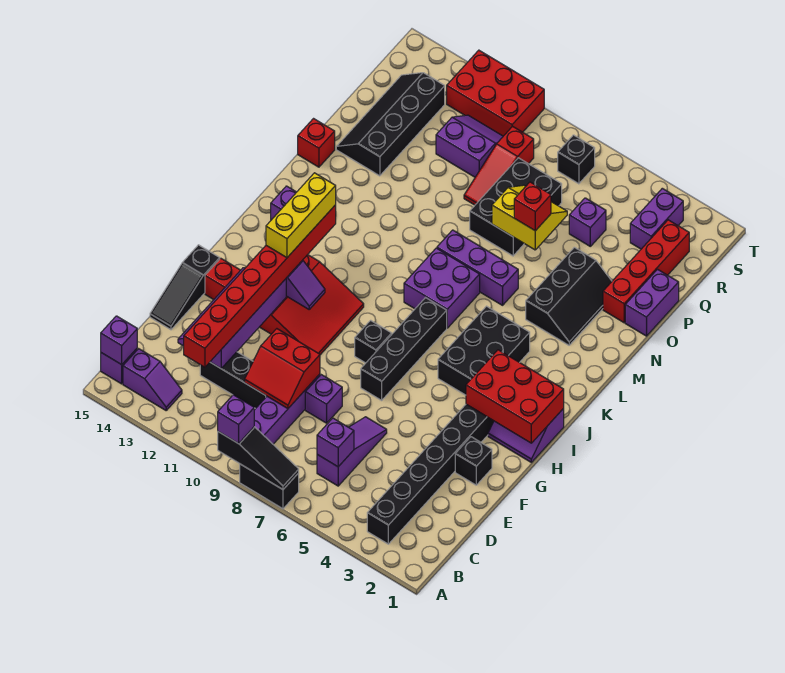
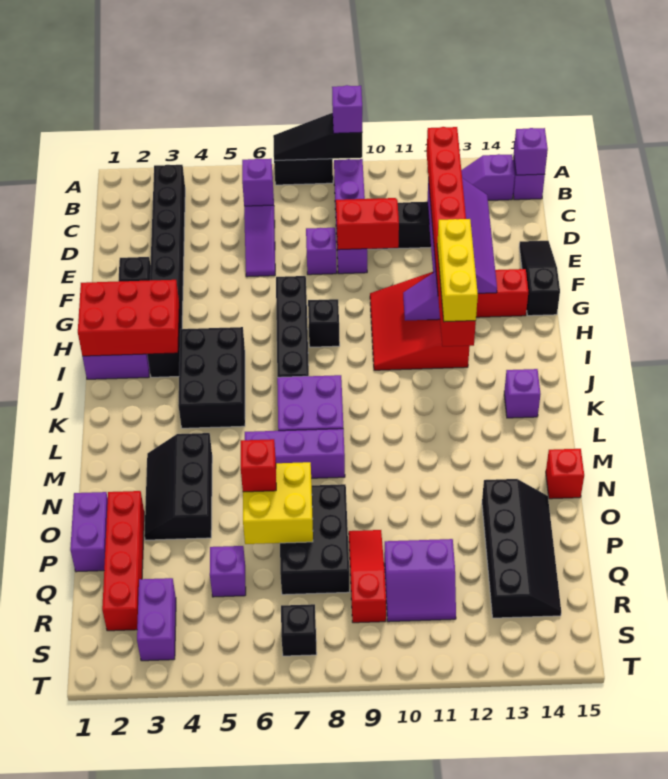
yellow slope O6:P7 level 2 top O -> yellow brick O6:P7 level 2
red brick S10:T12 level 1 -> none

